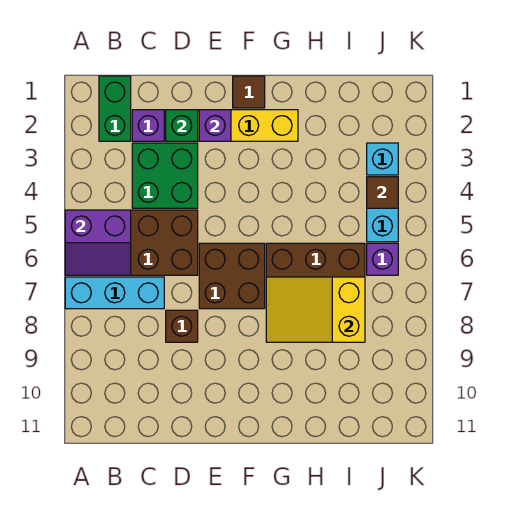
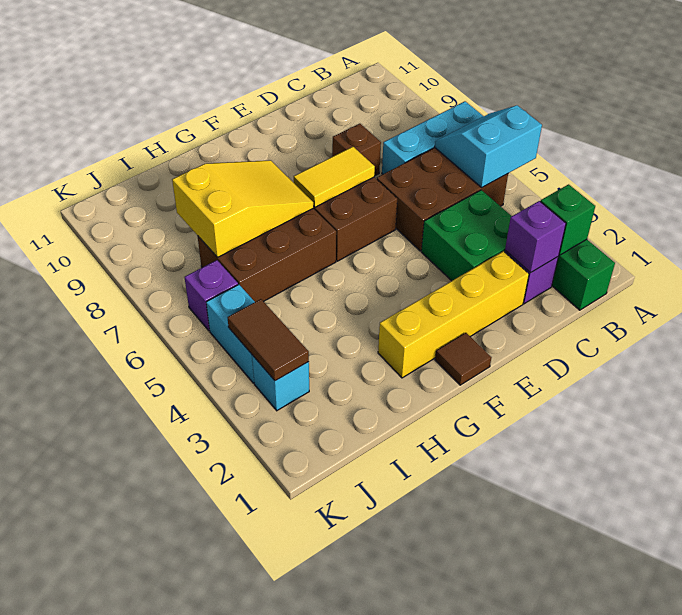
purple slope A5:B6 level 2 top 5 -> cyan slope A5:B6 level 2 top 5
green brick D2 level 2 -> green brick B2 level 2
purple brick E2 level 2 -> purple brick C2 level 2
none -> yellow tile E7:F7 level 2
brown tile J4 level 2 -> brown tile J3:J4 level 2

